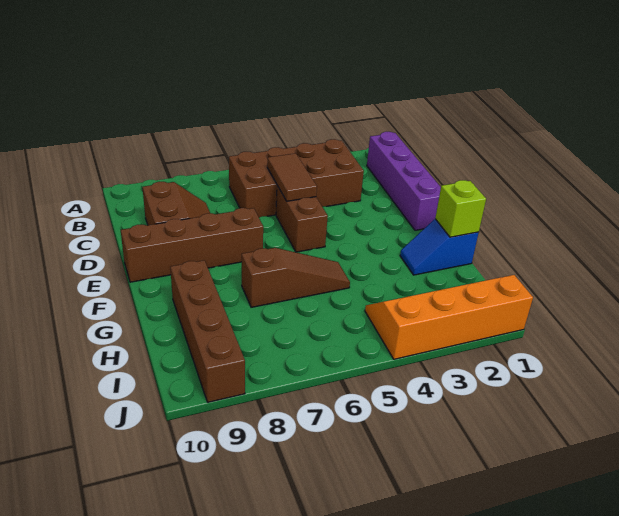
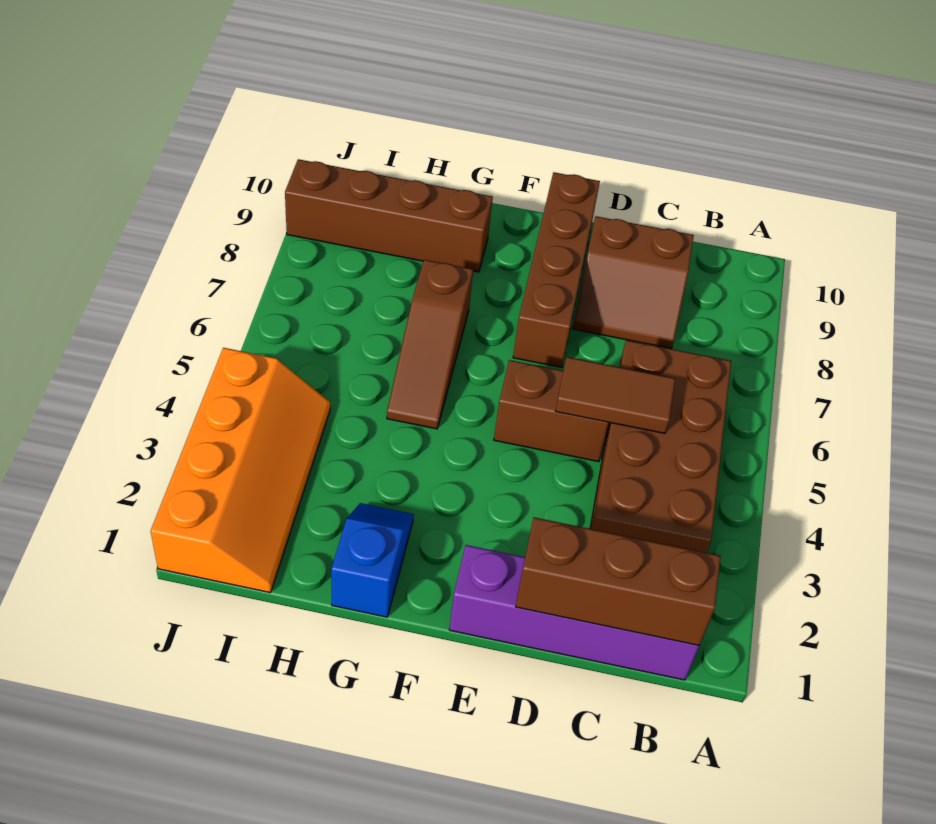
none -> brown brick B1:D1 level 2
lime brick G1 level 2 -> none

